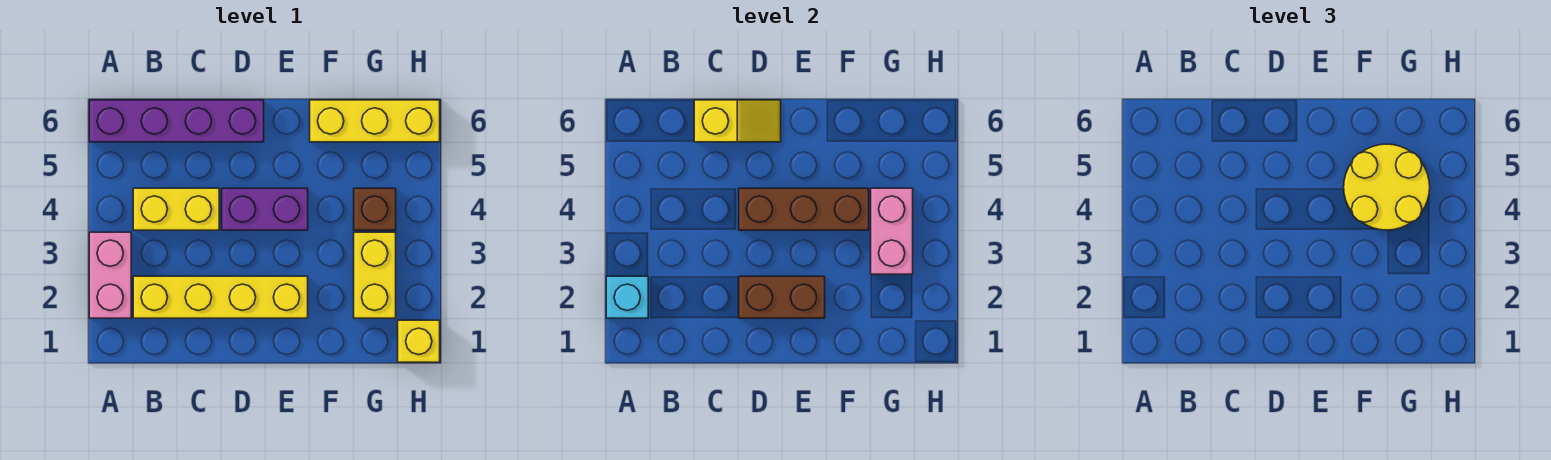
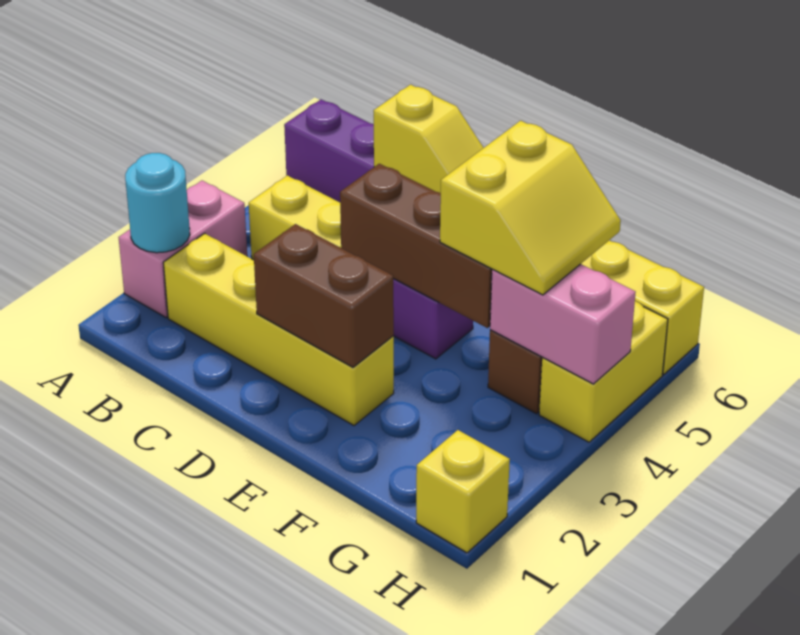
cyan brick A2 level 2 -> cyan round brick A2 level 2
yellow round brick F4:G5 level 3 -> yellow slope F4:G5 level 3 top F
yellow brick G2:G3 level 1 -> yellow brick H4:H5 level 1
pink brick G3:G4 level 2 -> pink brick G4:H4 level 2

